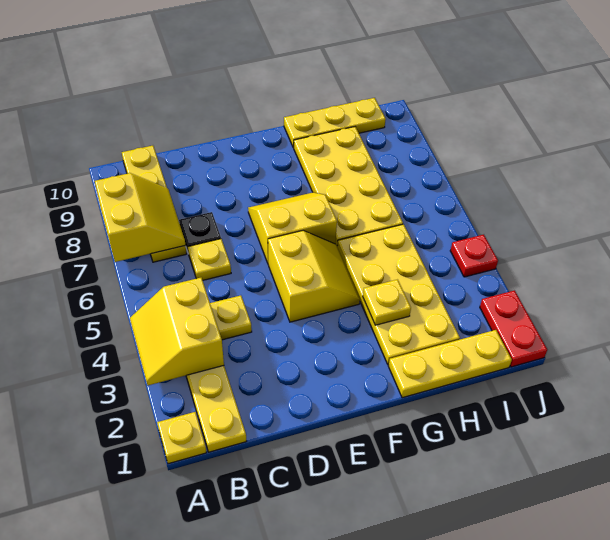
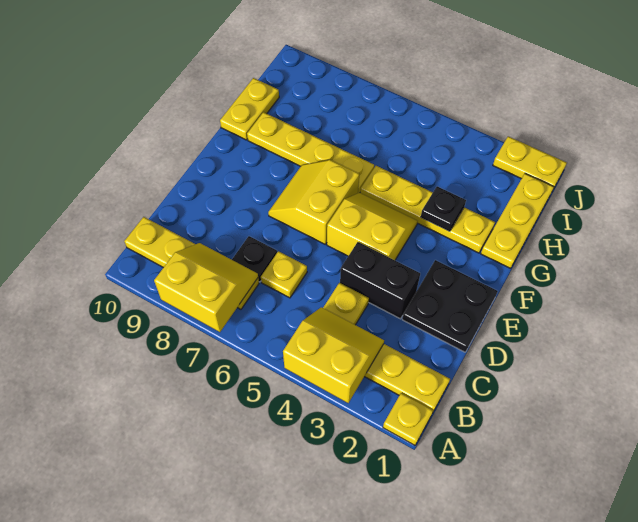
yellow slope A3:B4 level 2 top B -> yellow slope A3:B4 level 2 top A
none -> black plate D1:E2 level 1
none -> black brick D3:D4 level 1
yellow plate G2:H5 level 1 -> yellow plate G2:G5 level 1
yellow plate G3 level 2 -> black plate G3 level 2
yellow plate G6:H9 level 1 -> yellow plate G6:G9 level 1
yellow plate G10:I10 level 1 -> yellow plate G10:H10 level 1
red plate J1:J2 level 1 -> yellow plate J1:J2 level 1
red plate J4 level 1 -> none

